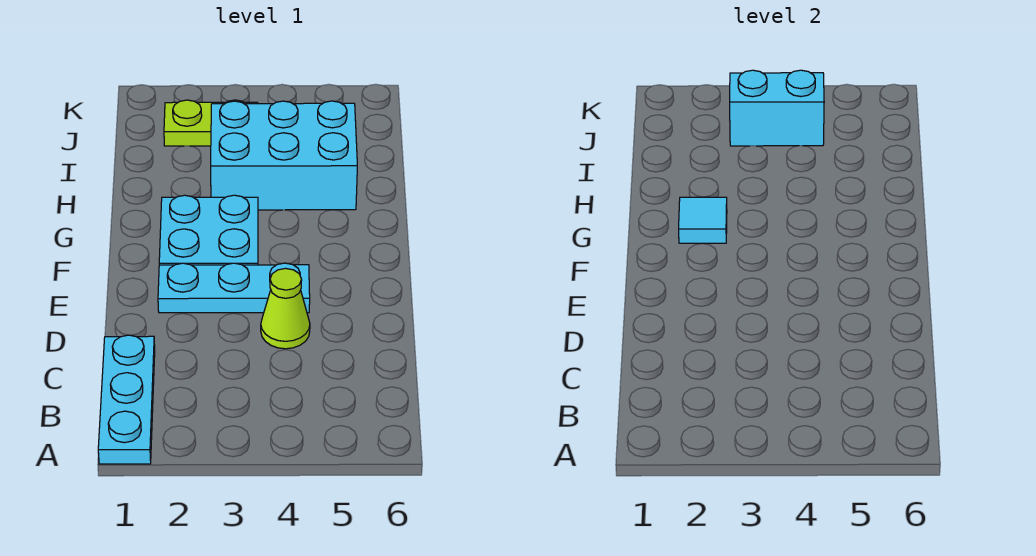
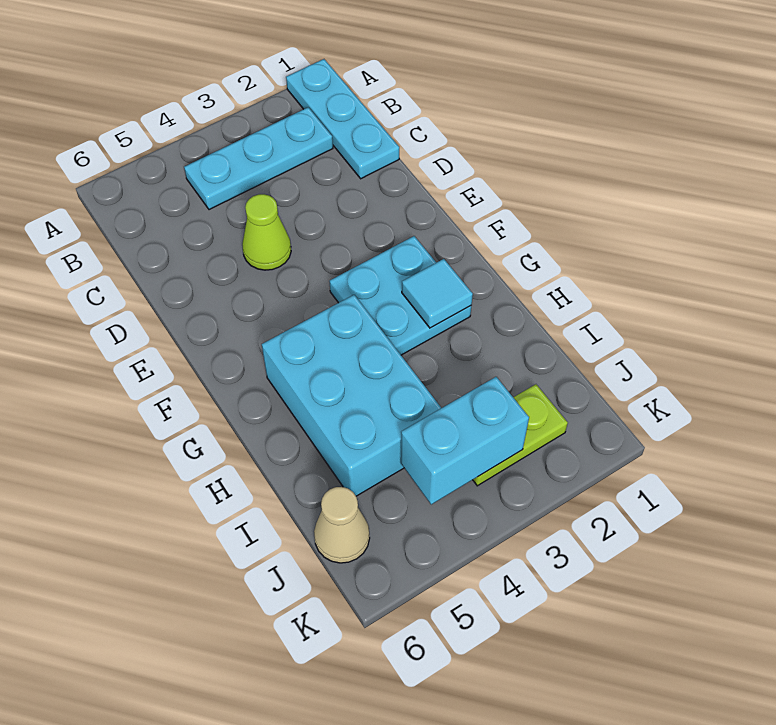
cyan plate E2:E4 level 1 -> cyan plate B2:B4 level 1
cyan brick H3:I5 level 1 -> cyan brick G4:I5 level 1
none -> tan cone J6 level 1

